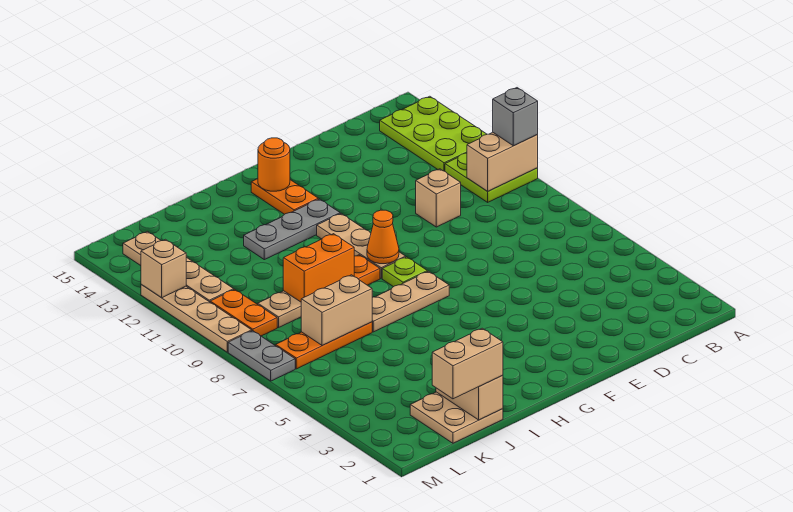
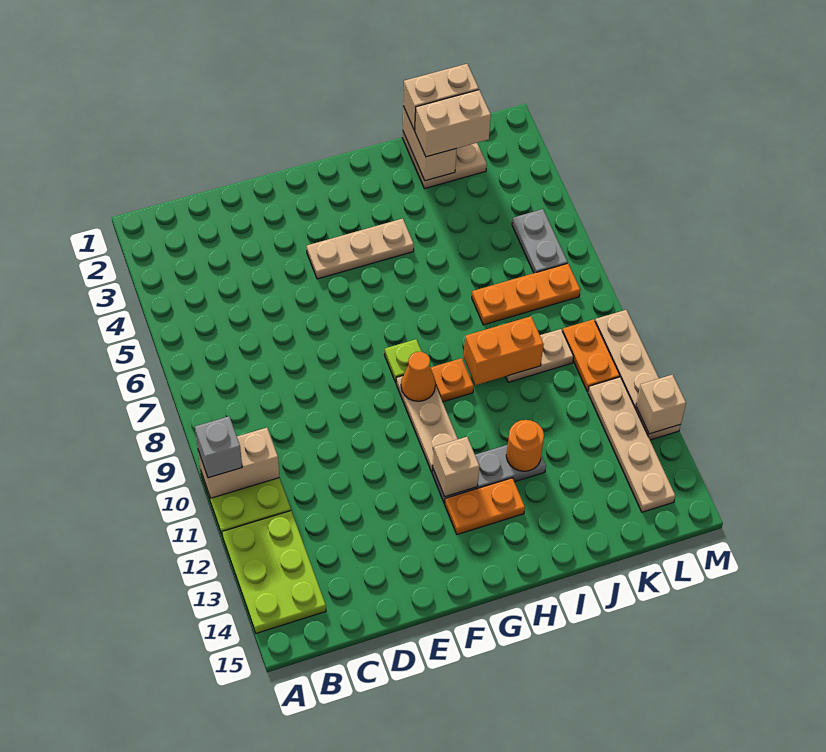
tan brick D10 level 1 -> tan brick G12 level 2
tan plate G7:I7 level 1 -> tan plate F4:H4 level 1
orange plate G13:G14 level 1 -> orange plate G13:H13 level 1
orange round brick G14 level 2 -> orange round brick I12 level 2
tan brick J7:K7 level 2 -> tan brick J2:K2 level 3
grey plate M7:M8 level 1 -> grey plate L5:L6 level 1

